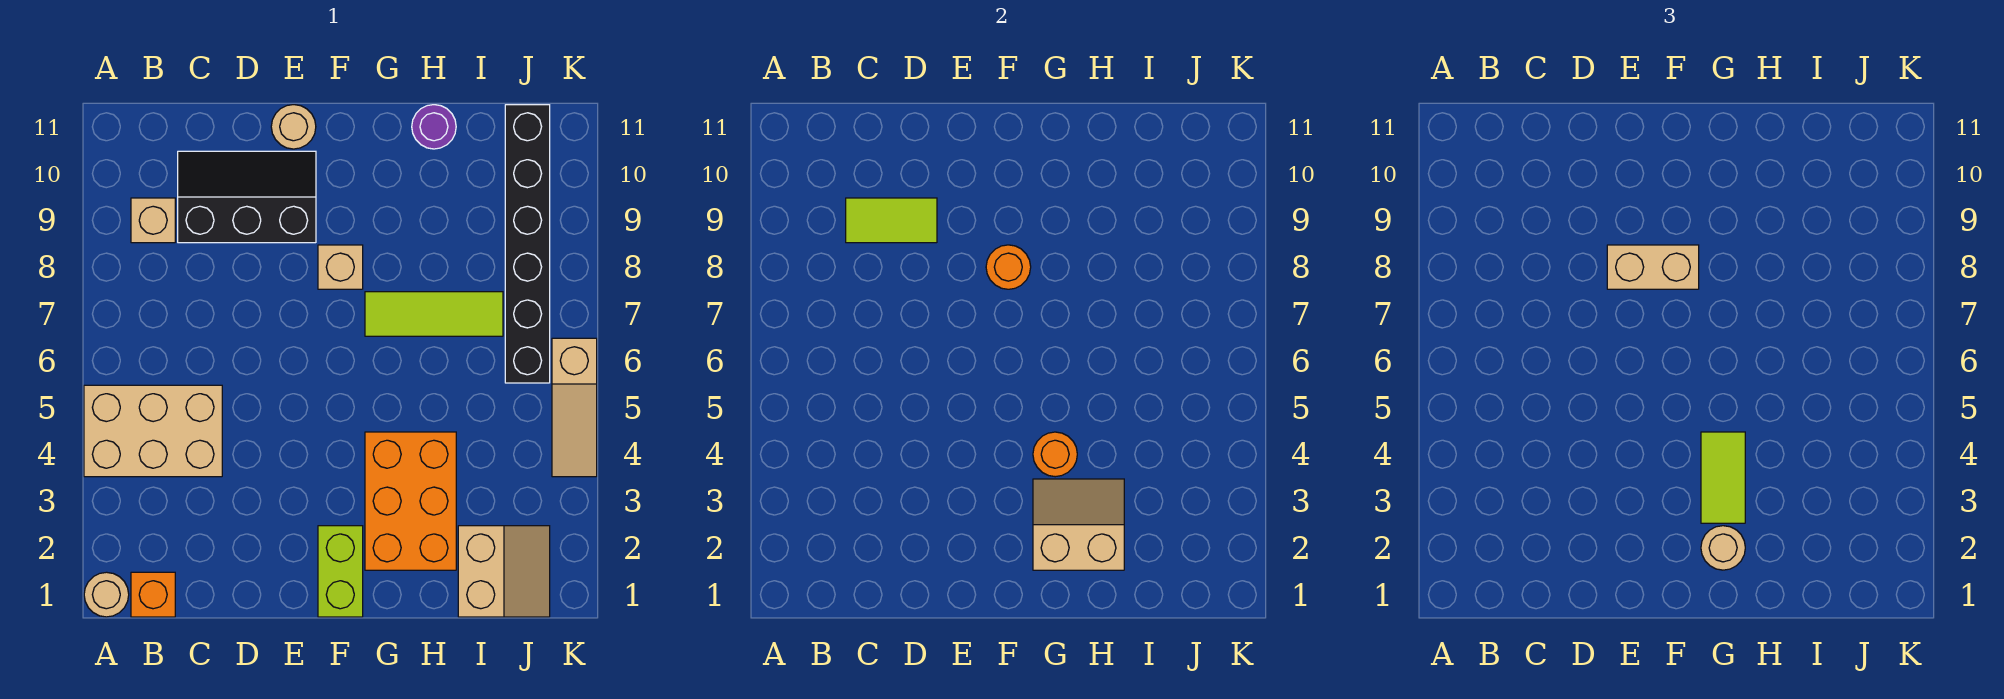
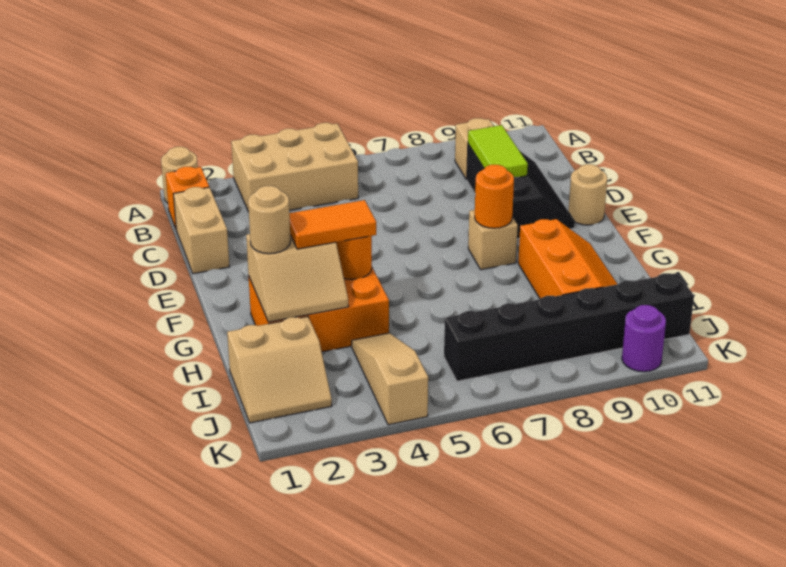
tan brick A4:C5 level 1 -> tan brick A3:B5 level 1
tan brick E8:F8 level 3 -> tan brick C1:D1 level 1
lime brick F1:F2 level 1 -> none
tan slope G2:H3 level 2 top 2 -> tan slope G2:H3 level 2 top G
lime tile G3:G4 level 3 -> orange tile G3:G4 level 3
lime tile G7:I7 level 1 -> none
none -> orange slope G9:I10 level 1 top 9
purple round brick H11 level 1 -> purple round brick K10 level 1
tan slope K4:K6 level 1 top 6 -> tan slope I4:K4 level 1 top K

